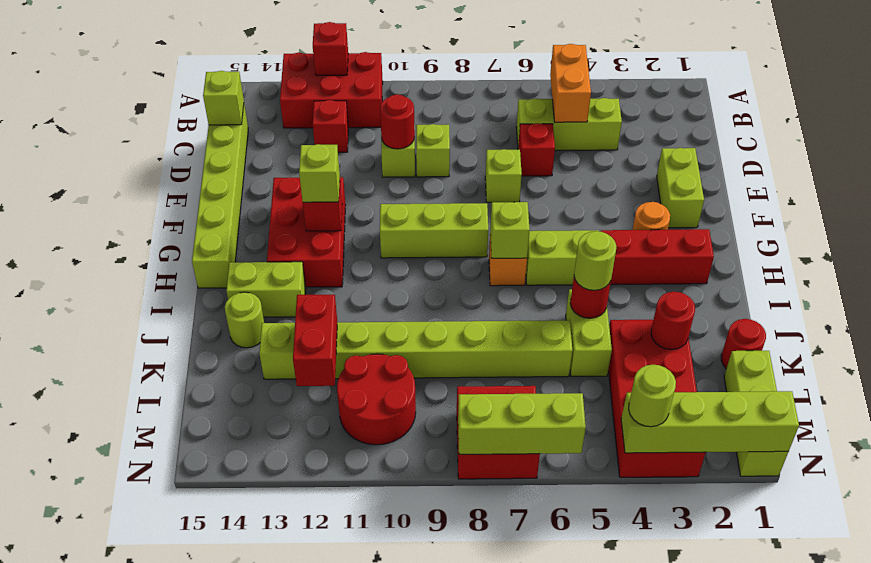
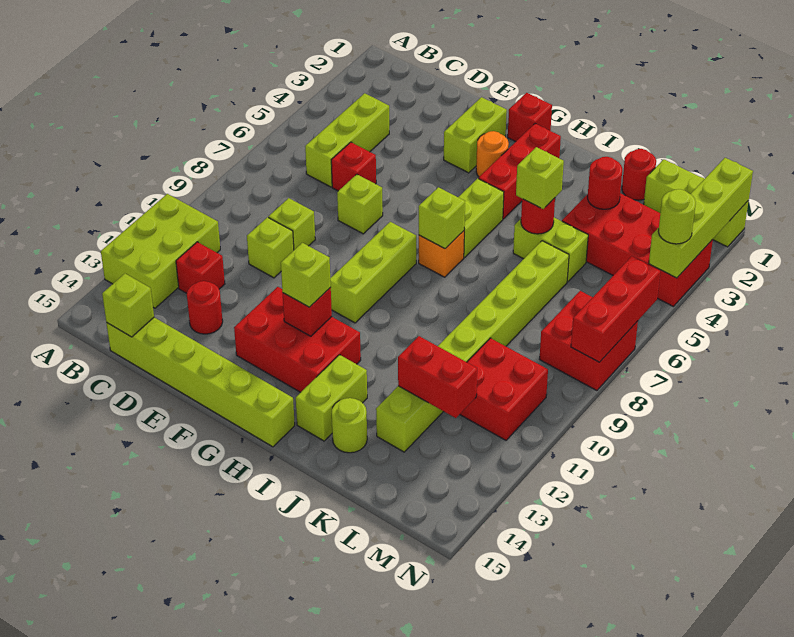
red brick A11:B13 level 1 -> lime brick A11:B13 level 1
red brick A12 level 2 -> red brick G1 level 1
orange brick B5:C5 level 2 -> none
red round brick D10 level 2 -> red round brick D13 level 1
lime brick E2:F2 level 1 -> lime brick F2:F3 level 1
lime round brick J5 level 3 -> lime brick J5 level 3
red round brick L10:M11 level 1 -> red brick L10:M11 level 1
lime brick N6:N8 level 2 -> red brick N6:N8 level 2

